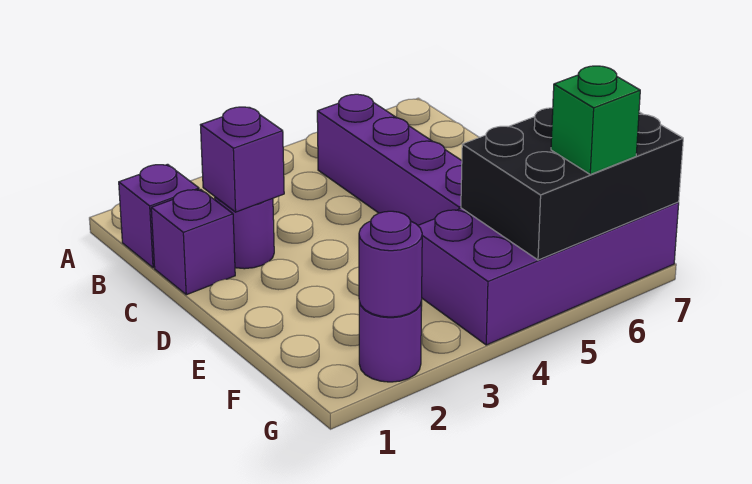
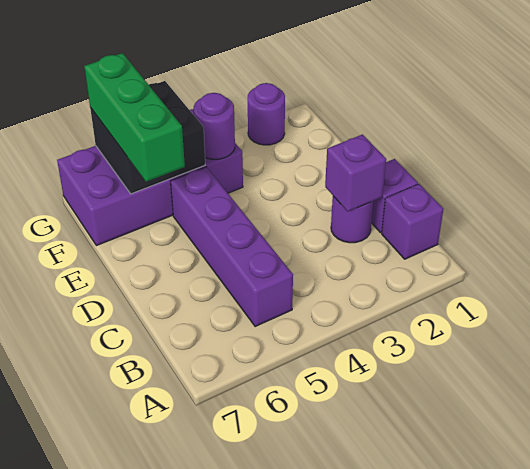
black brick F5:G7 level 2 -> black brick F5:G6 level 2
purple round brick G2 level 2 -> purple round brick F4 level 2
green brick G6 level 3 -> green brick E6:G6 level 3

